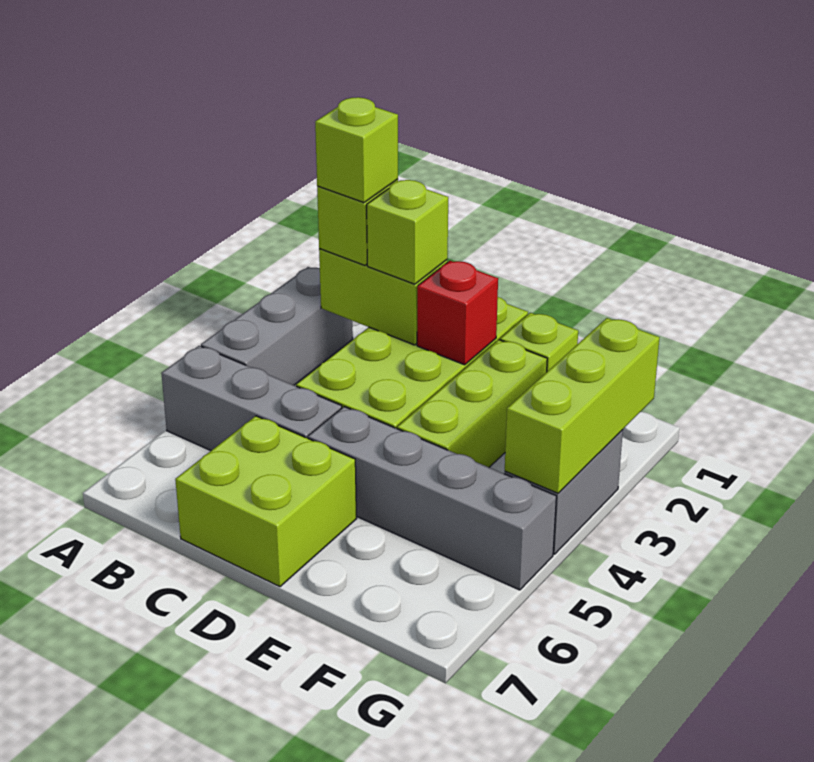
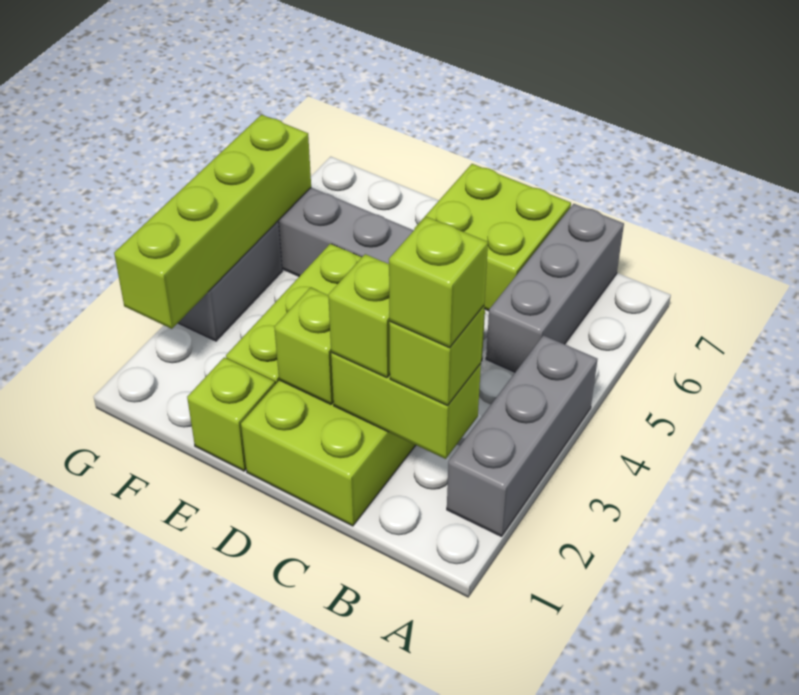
grey brick A5:C5 level 1 -> grey brick B5:B7 level 1
red brick D2 level 2 -> lime brick D2 level 2
lime brick G2:G4 level 2 -> lime brick G2:G5 level 2

